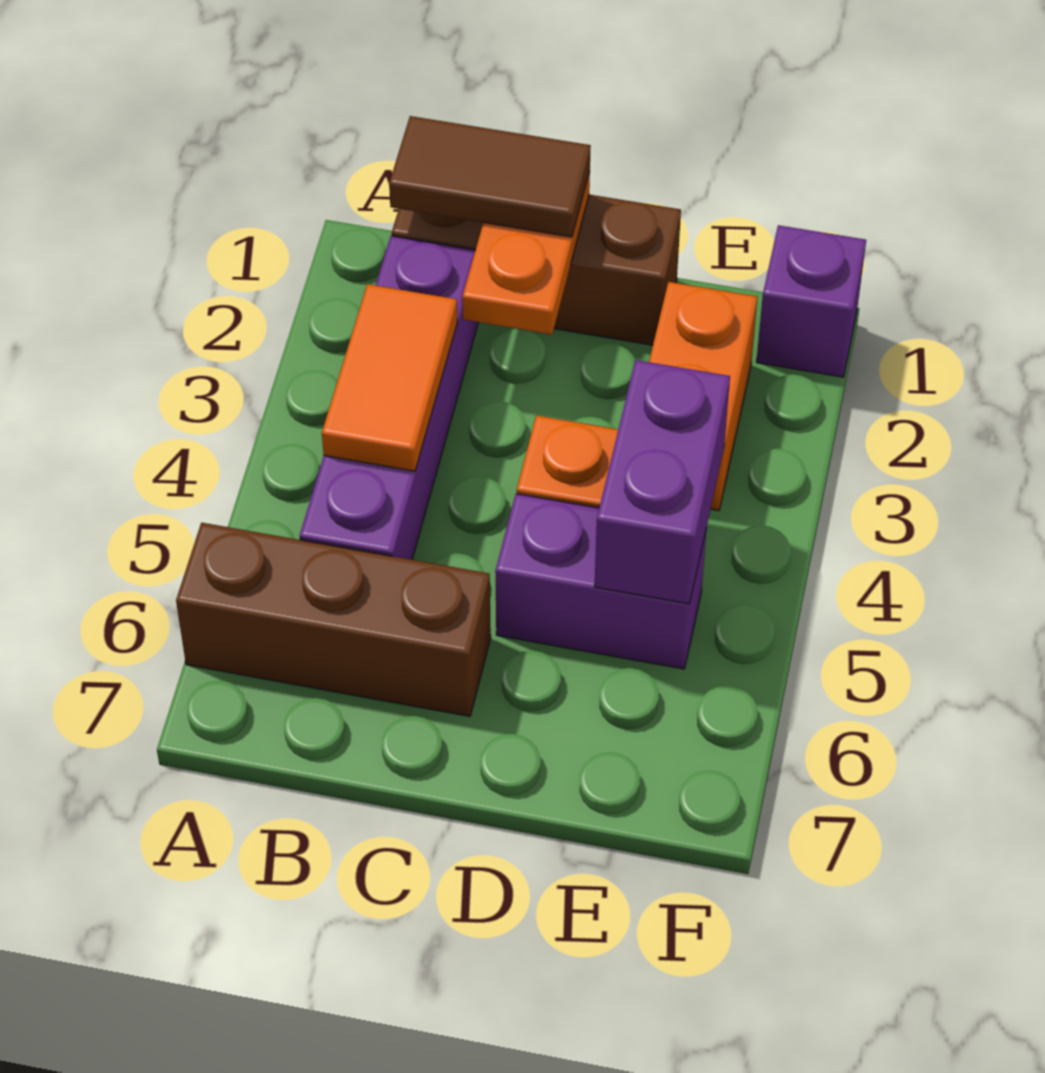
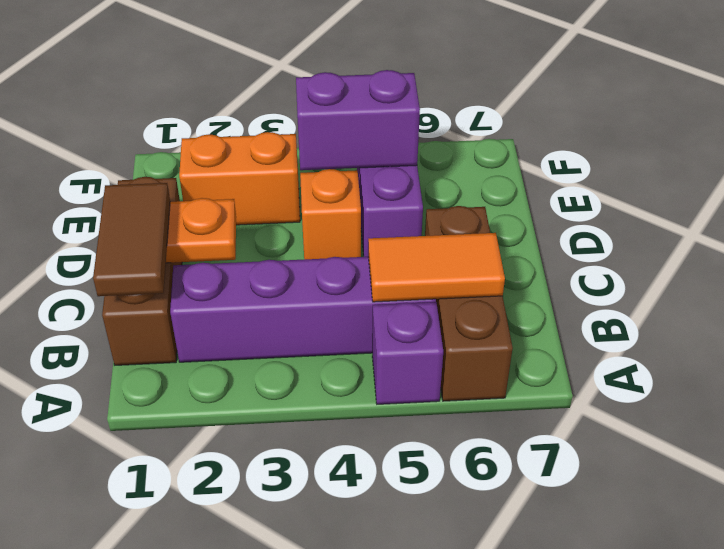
orange tile B3:B4 level 2 -> orange tile B5:B6 level 2
purple brick F1 level 1 -> purple brick A5 level 1

